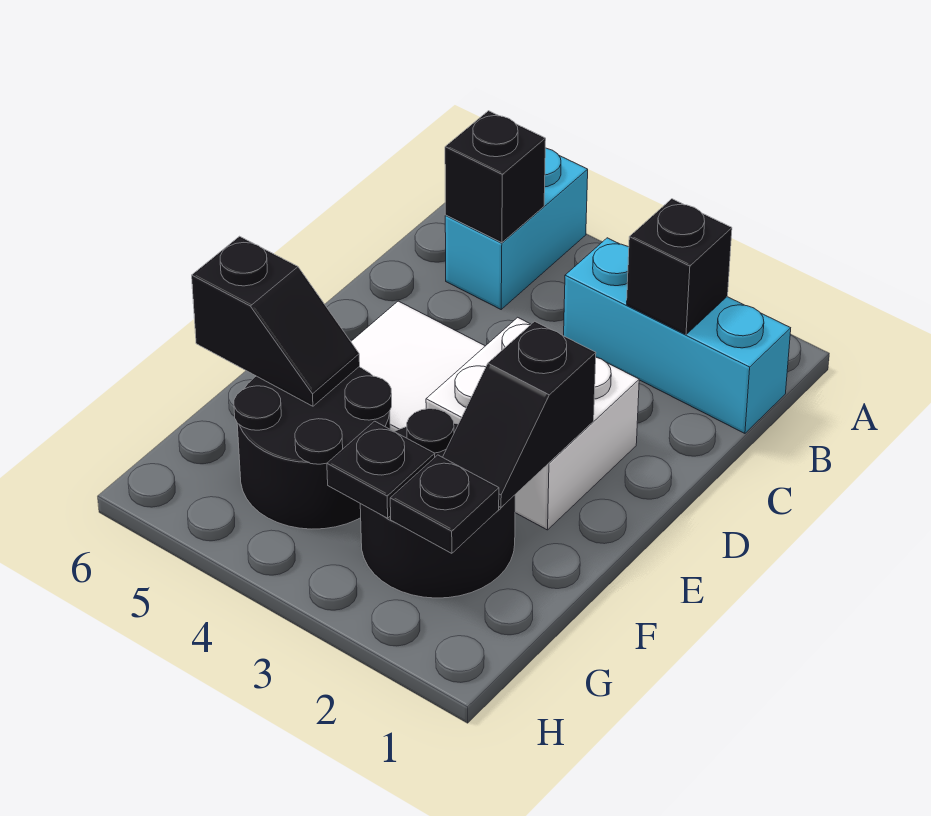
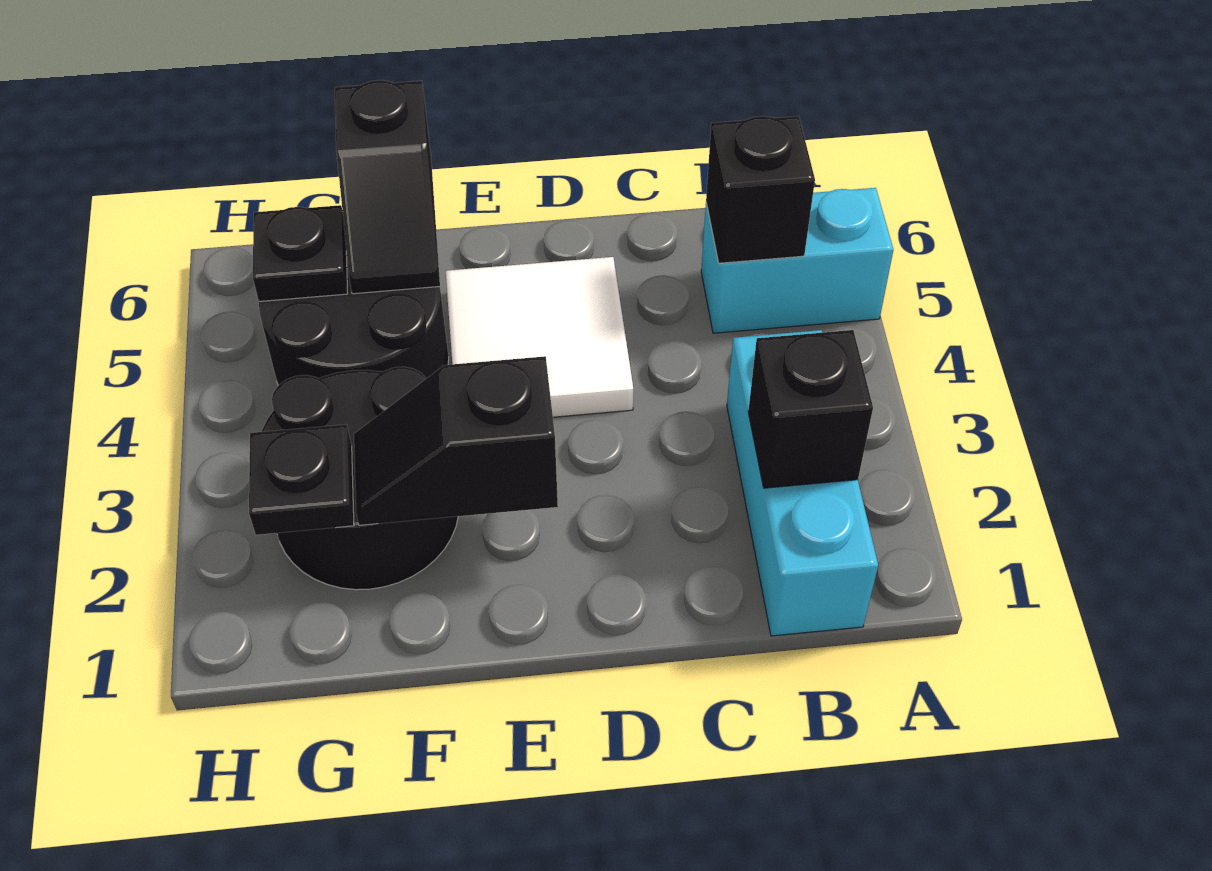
white brick D2:E3 level 1 -> none
black plate G3 level 2 -> black plate G5 level 2

